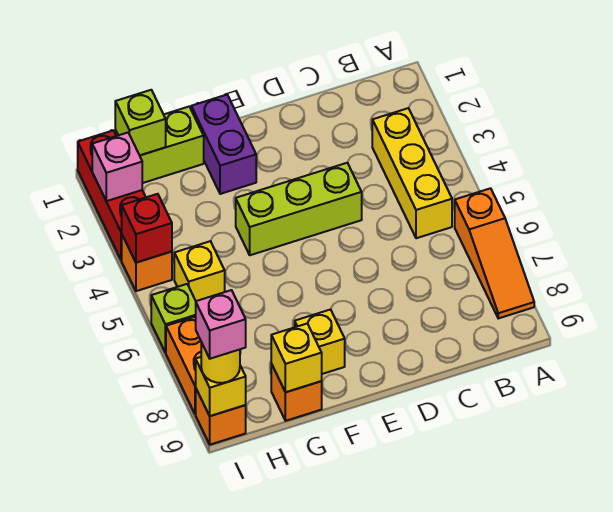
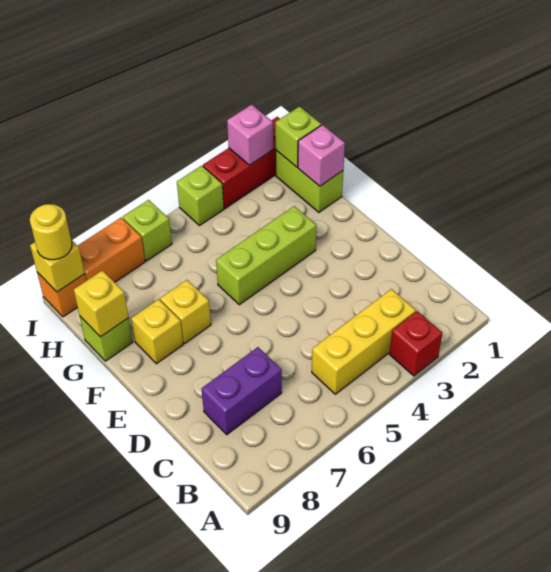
orange slope A6:A8 level 1 top 6 -> none
lime brick D4:F4 level 1 -> lime brick F3:F5 level 1
purple brick F1:F2 level 1 -> purple brick C7:C8 level 1
orange brick G9 level 1 -> lime brick G9 level 1
yellow brick H5 level 1 -> yellow brick F7 level 1
orange brick I4 level 1 -> lime brick I4 level 1
red brick I4 level 2 -> red brick A3 level 1
pink brick I9 level 4 -> pink brick G1 level 2

